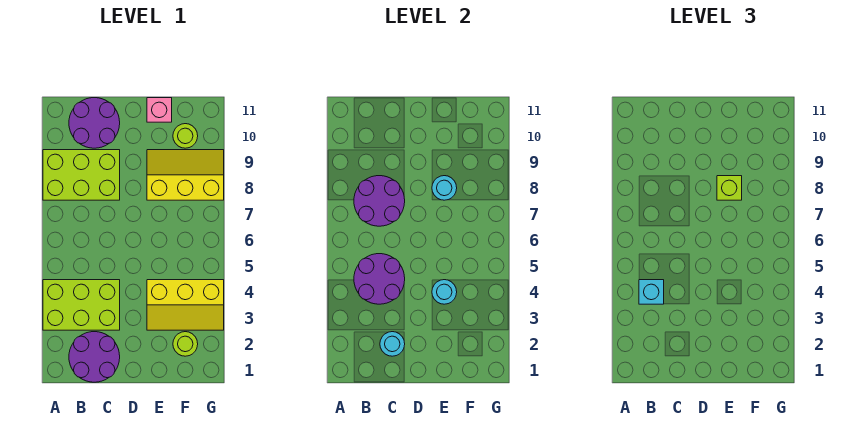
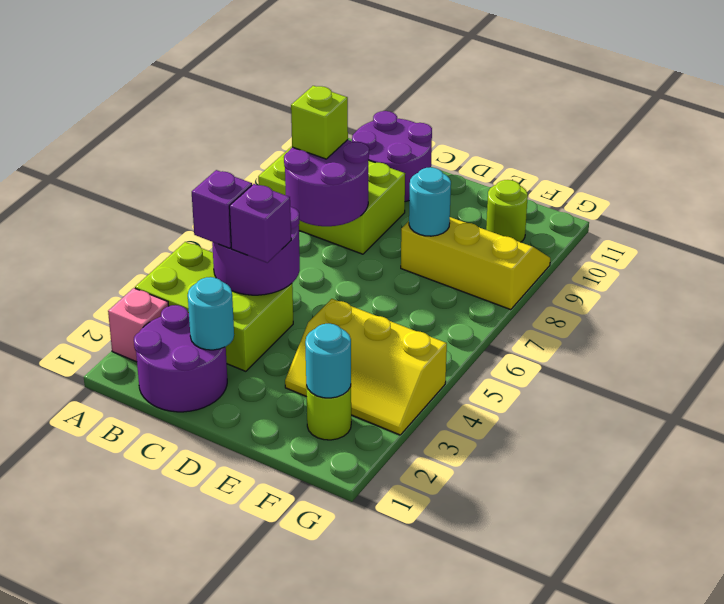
cyan brick B4 level 3 -> purple brick B4 level 3
none -> purple brick C4 level 3
cyan round brick E4 level 2 -> cyan round brick F2 level 2
lime brick E8 level 3 -> lime brick B8 level 3
pink brick E11 level 1 -> pink brick A2 level 1

